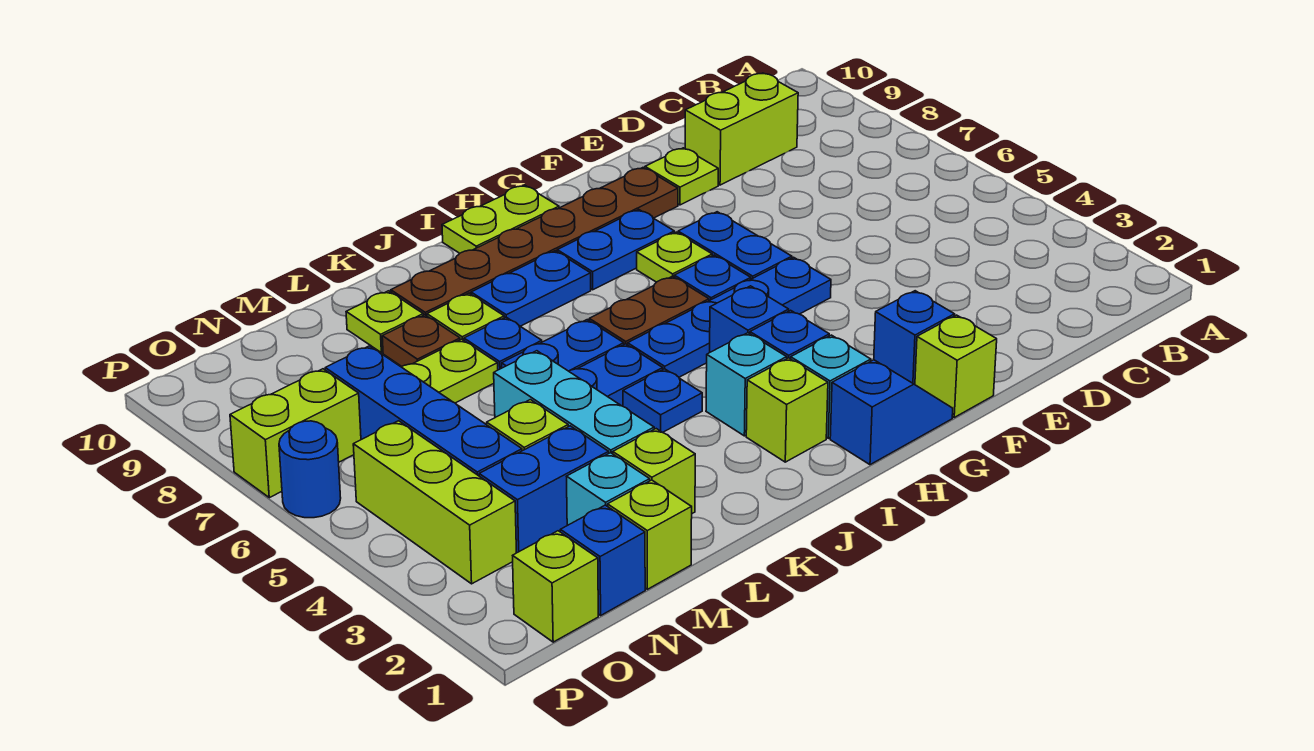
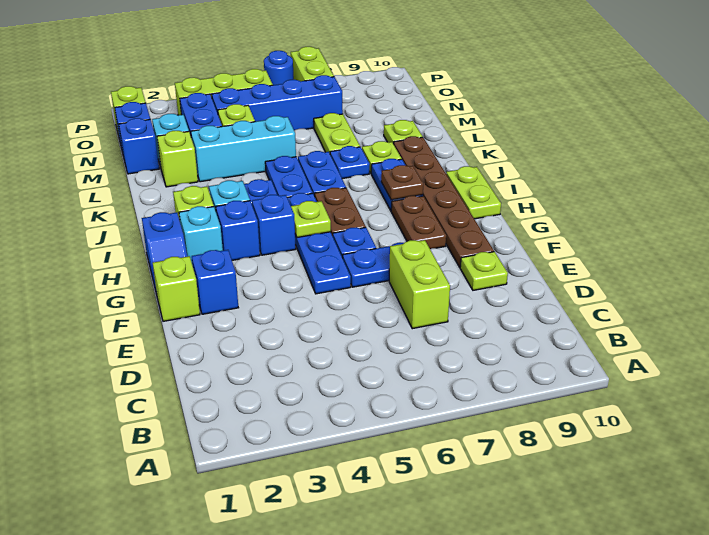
lime brick C9:D9 level 1 -> lime brick D7:E7 level 1
lime plate G7 level 1 -> lime plate H5 level 2
blue plate G8:H8 level 1 -> brown plate G8:H8 level 1
brown plate L8 level 1 -> brown plate I8 level 2
lime brick M1 level 1 -> blue brick M1 level 1

